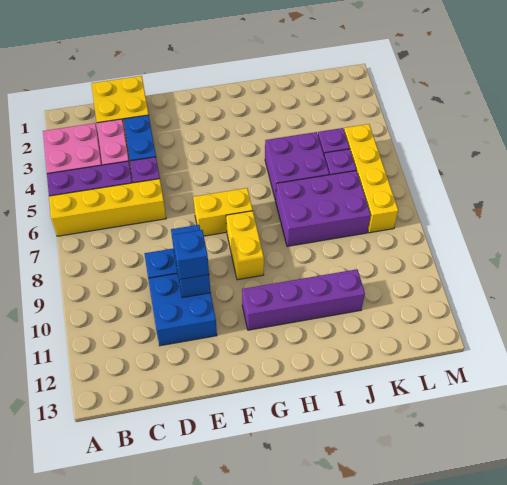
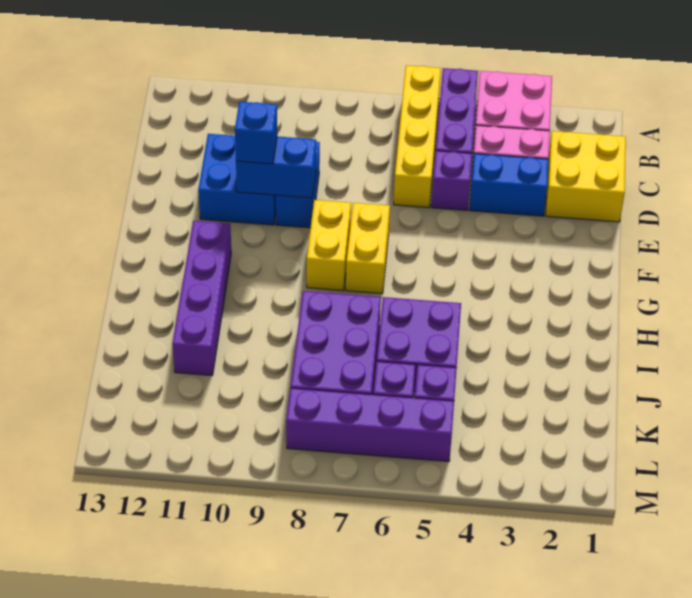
yellow brick G8:G9 level 1 -> yellow brick F8:G8 level 1
yellow brick L5:L8 level 1 -> purple brick L5:L8 level 1

